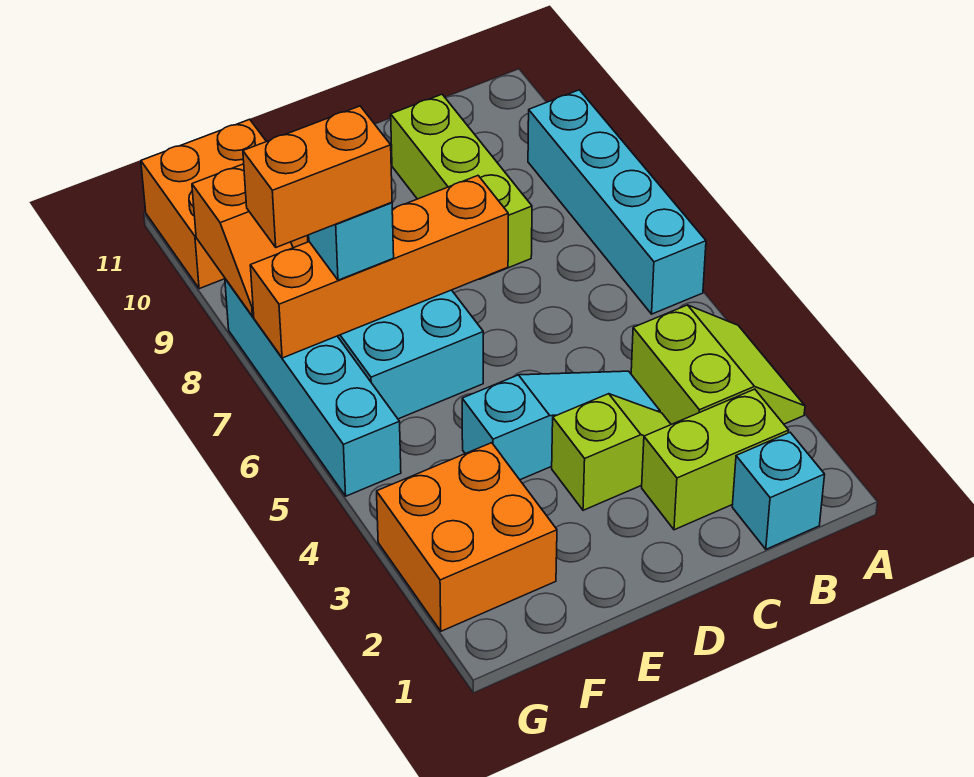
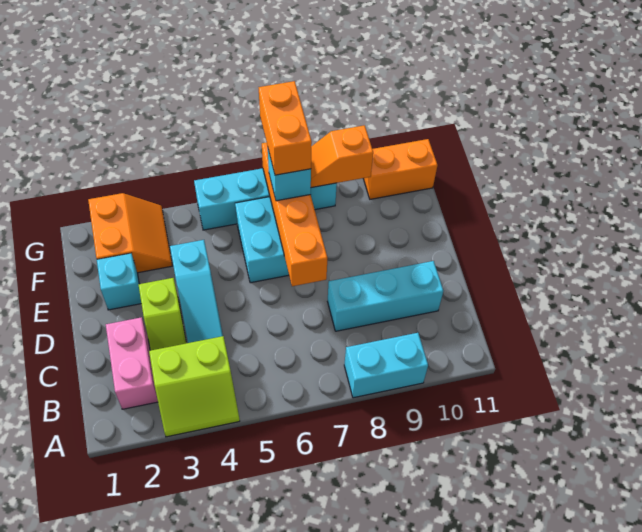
cyan brick A6:A9 level 1 -> cyan brick A8:A9 level 1
cyan brick B1 level 1 -> cyan brick E2 level 1
lime brick B2:C2 level 1 -> pink brick B2:C2 level 1
lime brick C8:C10 level 1 -> cyan brick C8:C10 level 1
orange brick F2:G3 level 1 -> orange slope F2:G3 level 1 top 2
orange brick F10:G11 level 1 -> orange brick G10:G11 level 1

